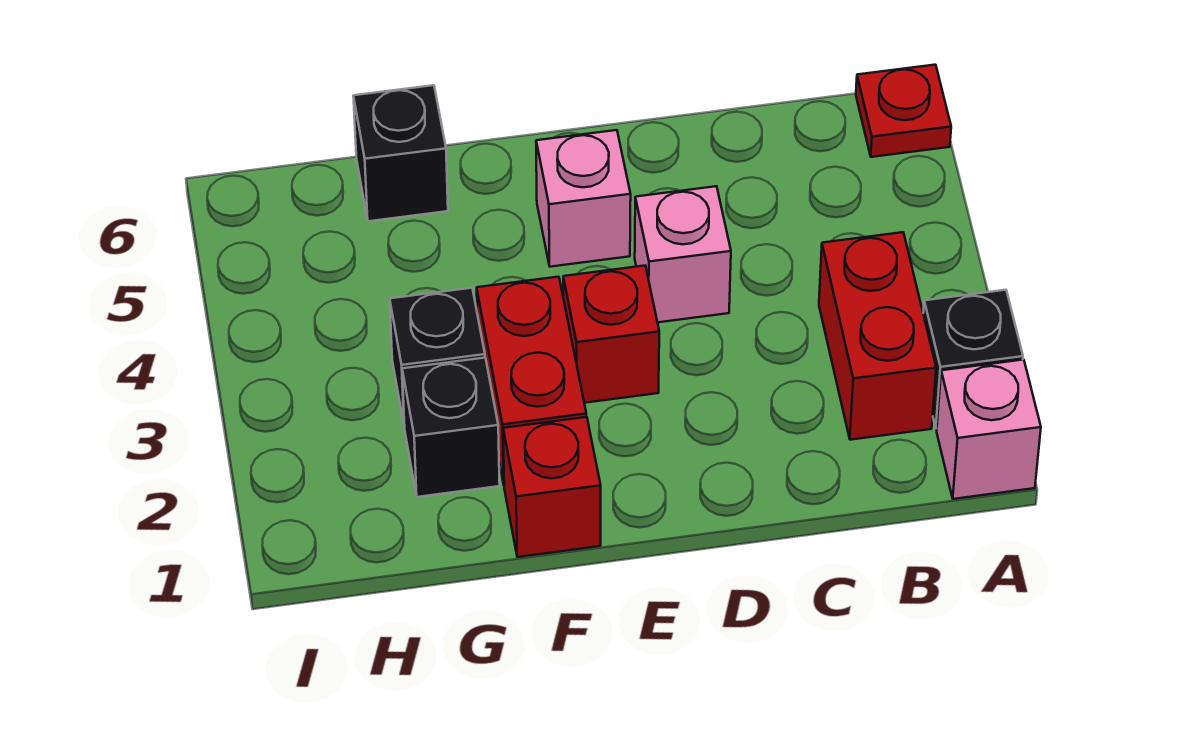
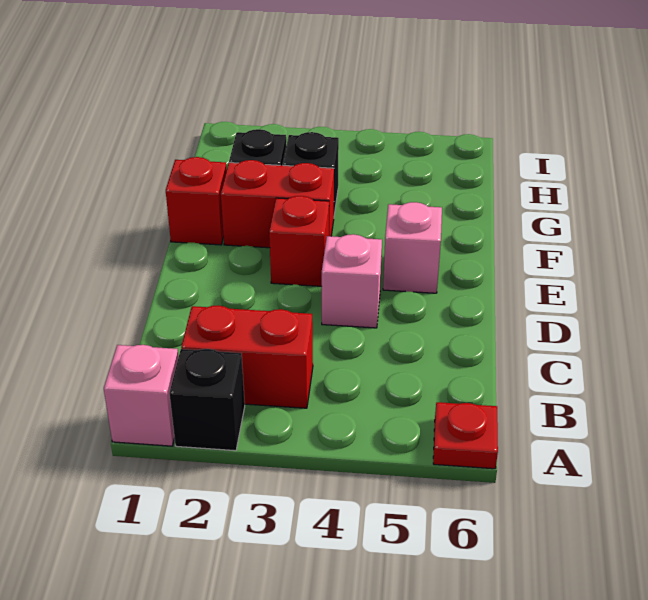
black brick G6 level 1 -> none

